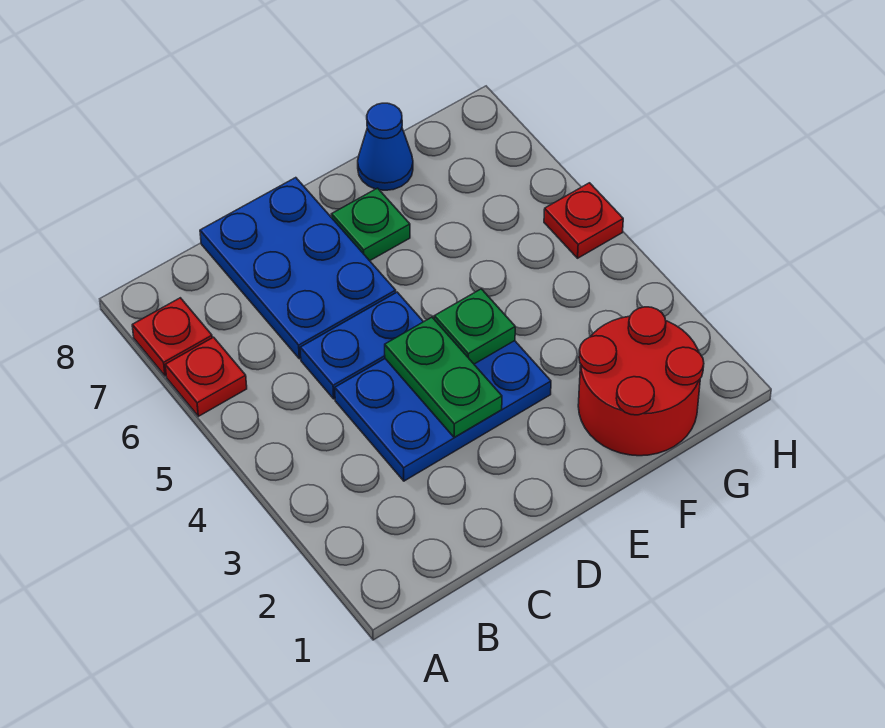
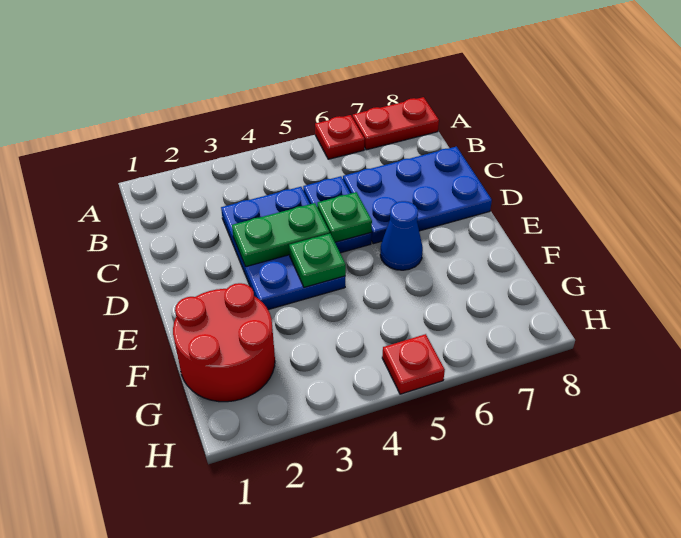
red plate A7 level 1 -> red plate A7:A8 level 1
green plate E7 level 1 -> green plate D5 level 2
blue cone F8 level 1 -> blue cone E6 level 1

